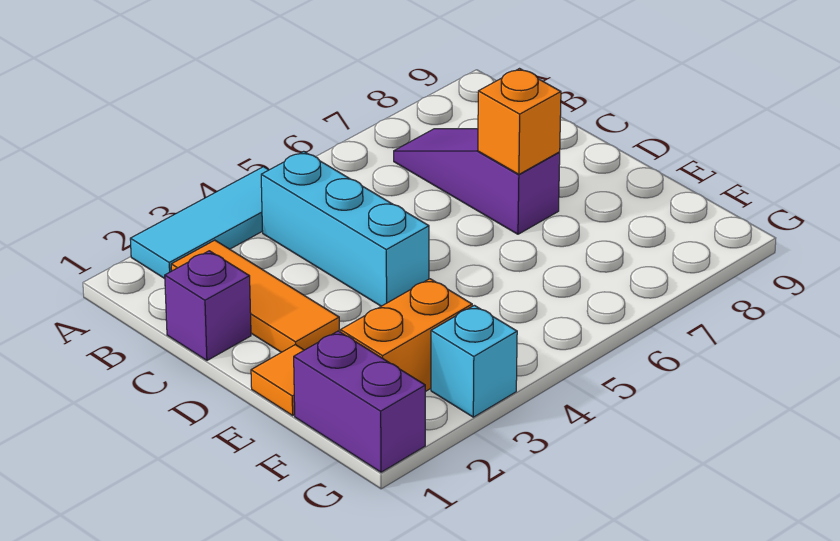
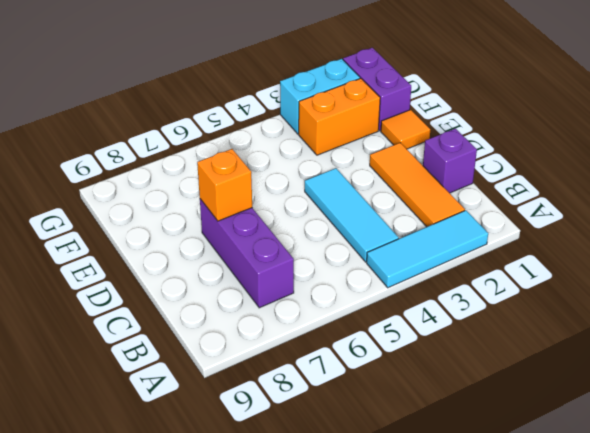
cyan brick B4:D4 level 1 -> cyan tile B4:D4 level 1
purple slope B7:D7 level 1 top D -> purple brick B7:D7 level 1
cyan brick G3 level 1 -> cyan brick G2:G3 level 1

